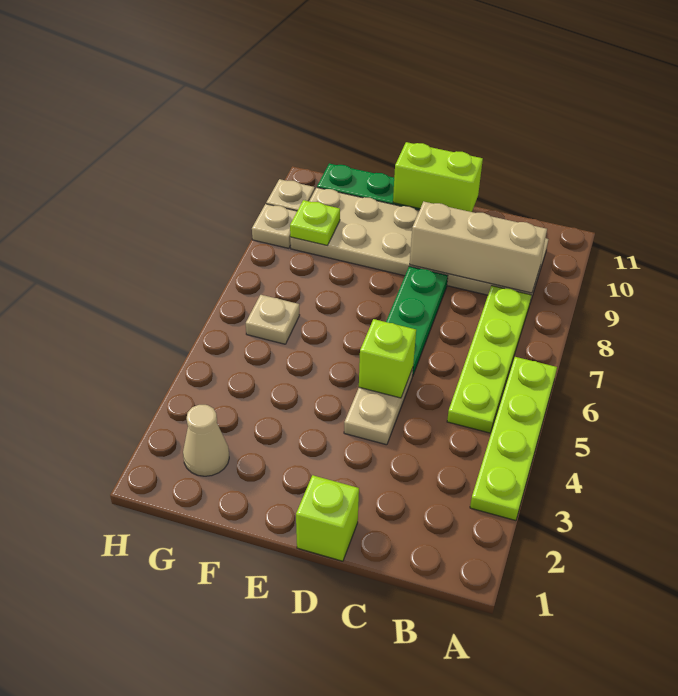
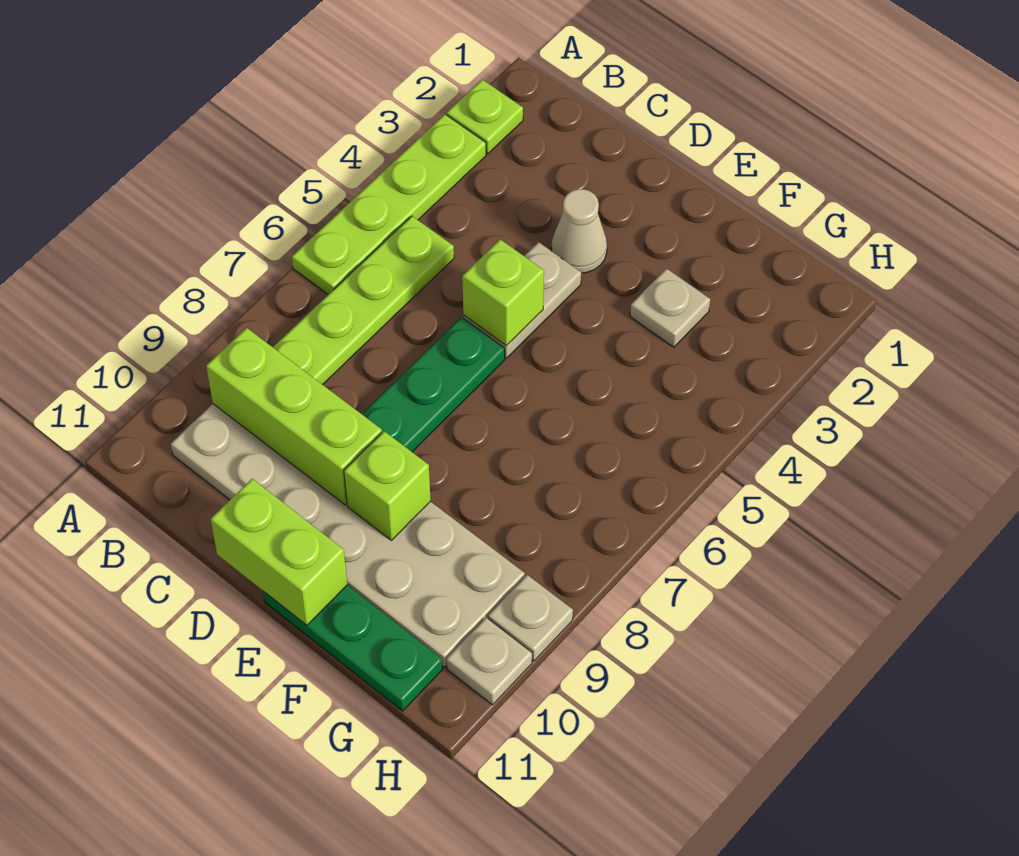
tan brick B9:D9 level 2 -> lime brick B9:D9 level 2
lime brick D1 level 1 -> lime brick E9 level 2
tan cone G2 level 1 -> tan cone D3 level 1
tan plate G6 level 1 -> tan plate F3 level 1
lime plate G9 level 2 -> lime plate A2 level 1

